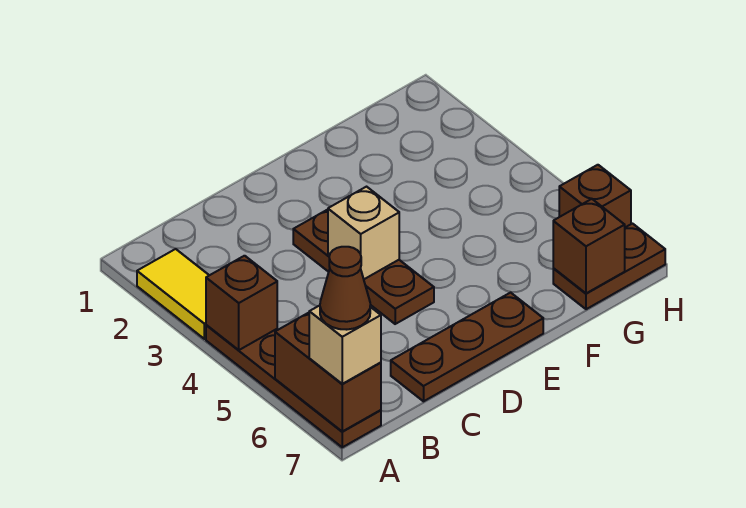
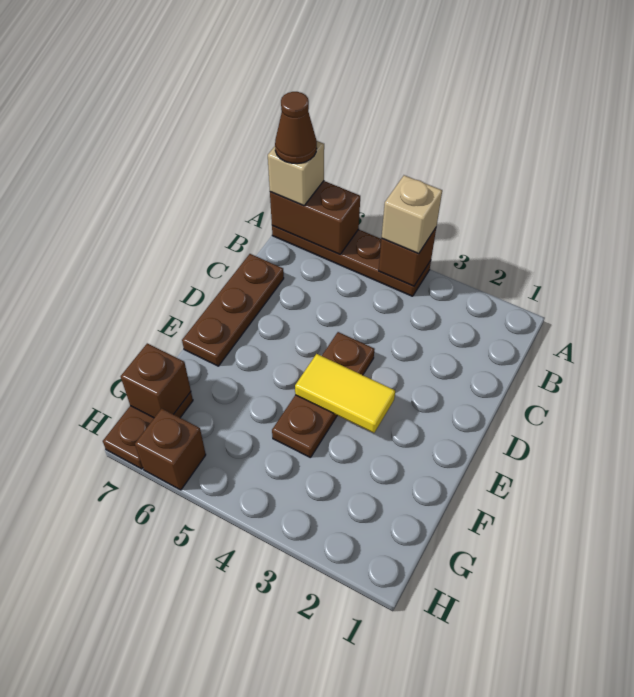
yellow tile A2:A3 level 1 -> yellow tile E3:E4 level 2
brown plate D3:D5 level 1 -> brown plate D4:F4 level 1
tan brick D4 level 2 -> tan brick A4 level 3

